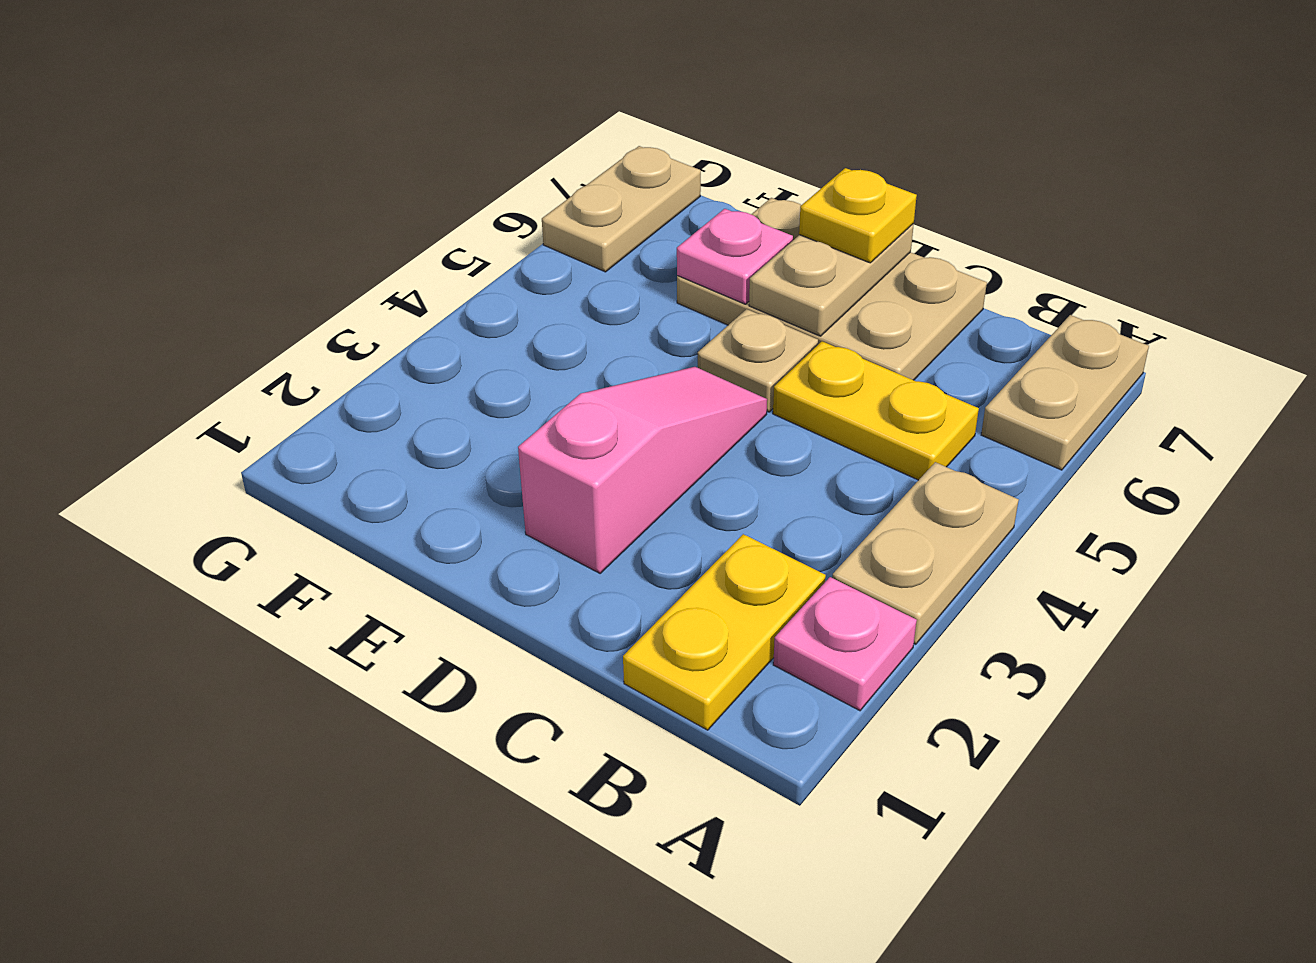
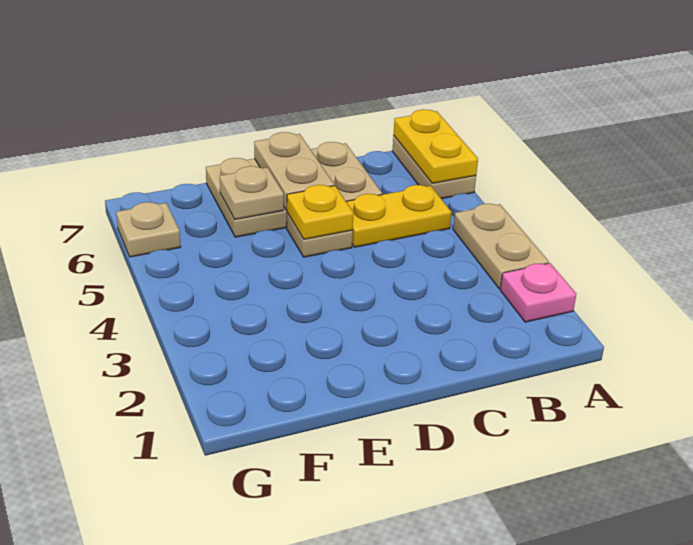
yellow plate B1:B2 level 1 -> yellow plate A6:A7 level 2
pink slope D2:D4 level 1 top 2 -> none
yellow plate D7 level 3 -> yellow plate D5 level 2
pink plate E6 level 2 -> tan plate E6 level 2
tan plate G6:G7 level 1 -> tan plate G6 level 1

